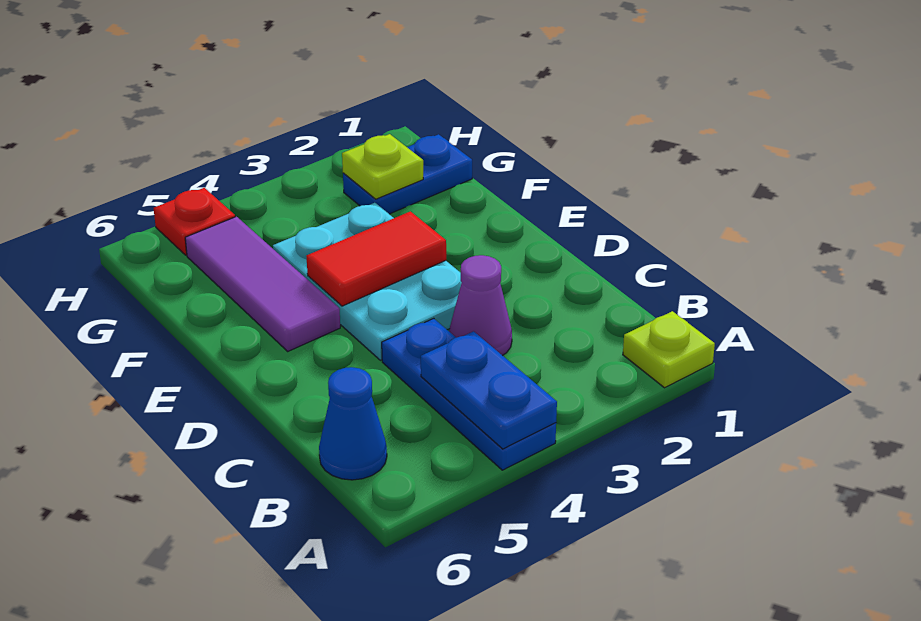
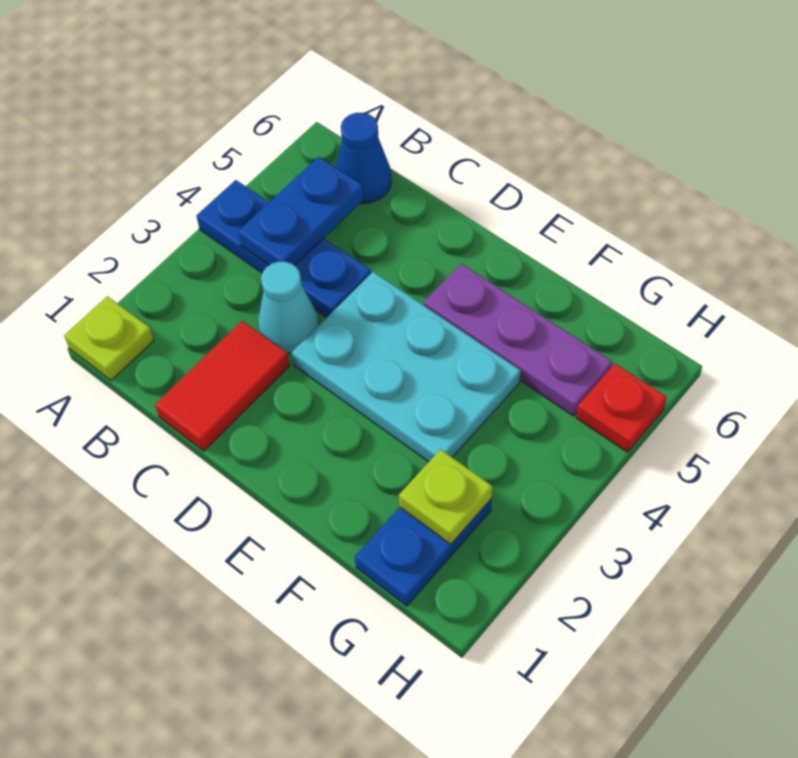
blue plate A4:B4 level 2 -> blue plate B4:B5 level 2
purple cone C3 level 1 -> cyan cone C3 level 1
red tile E3:E4 level 2 -> red tile C1:C2 level 1
purple tile E5:G5 level 1 -> purple plate E5:G5 level 1

